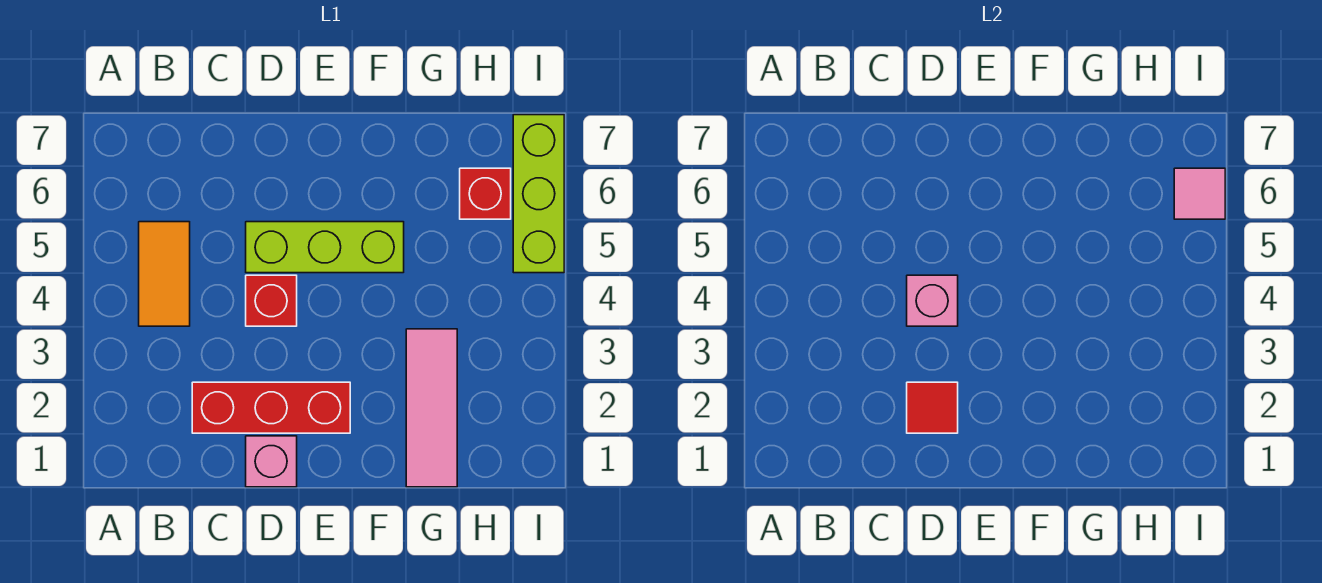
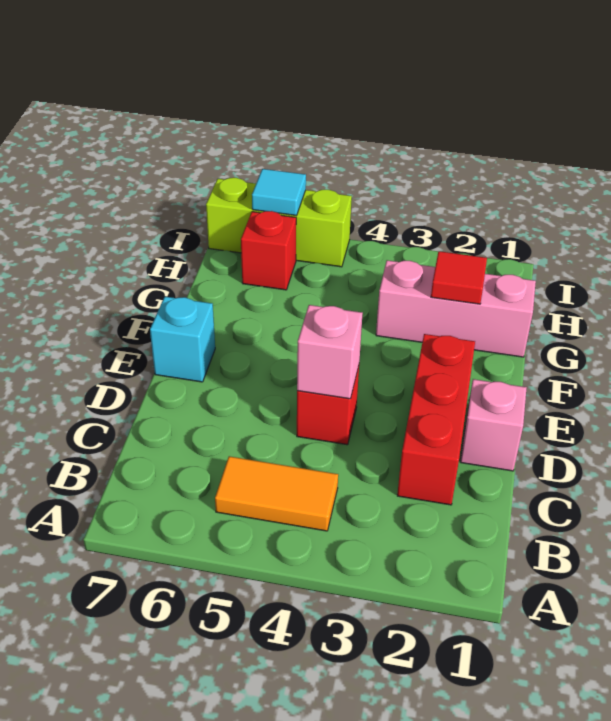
red tile D2 level 2 -> red tile G2 level 2
lime brick D5:F5 level 1 -> none
none -> cyan brick E7 level 1
pink tile G1:G3 level 1 -> pink brick G1:G3 level 1
pink tile I6 level 2 -> cyan tile I6 level 2

